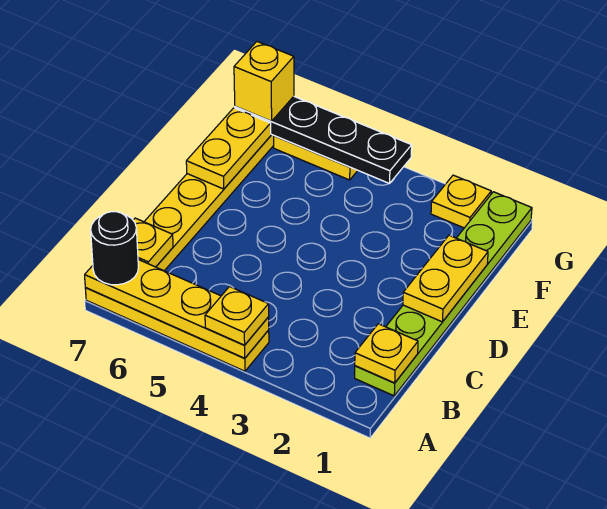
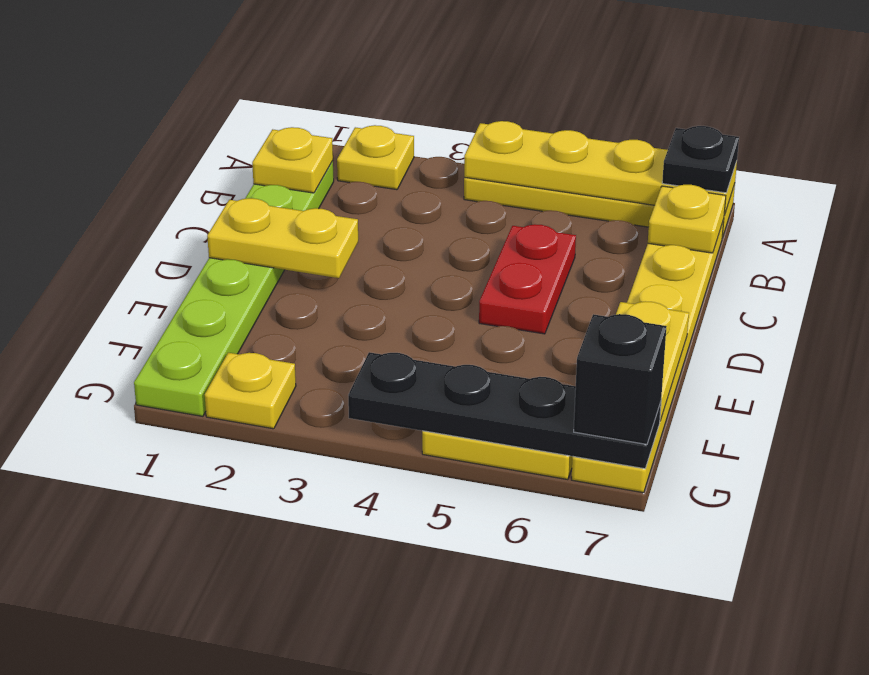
yellow plate A4 level 3 -> yellow plate A2 level 1
black round brick A7 level 3 -> black plate A7 level 3
none -> red plate C5:D5 level 1
yellow plate D1:E1 level 2 -> yellow plate D1:D2 level 2
yellow brick G7 level 3 -> black brick G7 level 3

